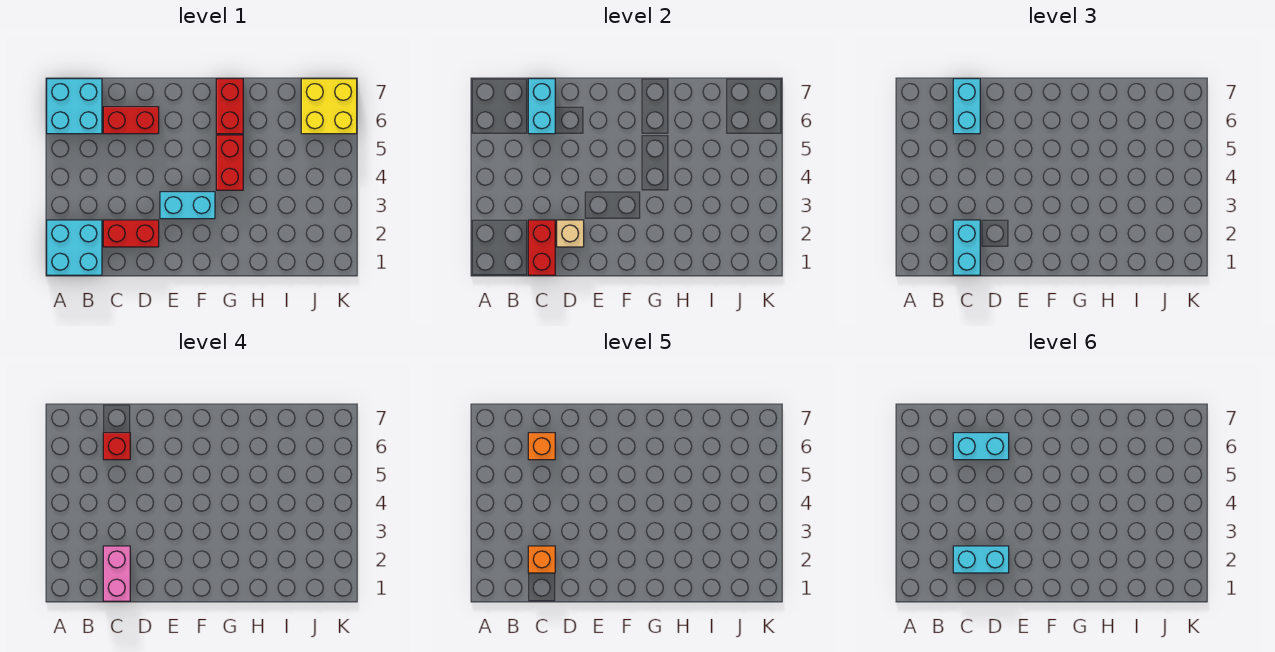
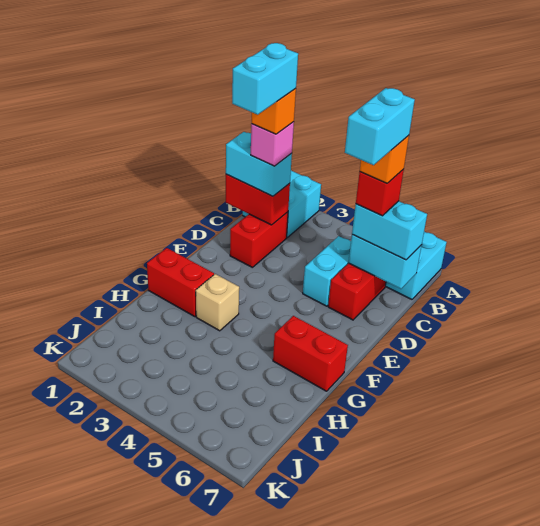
pink brick C1:C2 level 4 -> pink brick C2 level 4
tan brick D2 level 2 -> tan brick G3 level 1
cyan brick E3:F3 level 1 -> cyan brick C5:D5 level 1
red brick G4:G5 level 1 -> red brick G1:G2 level 1
yellow brick J6:K7 level 1 -> none

